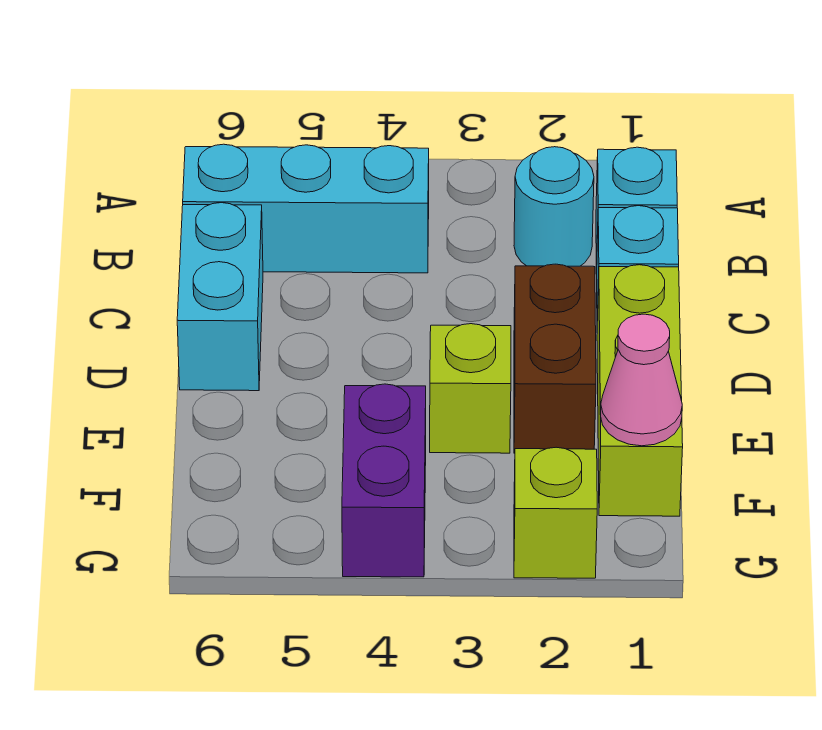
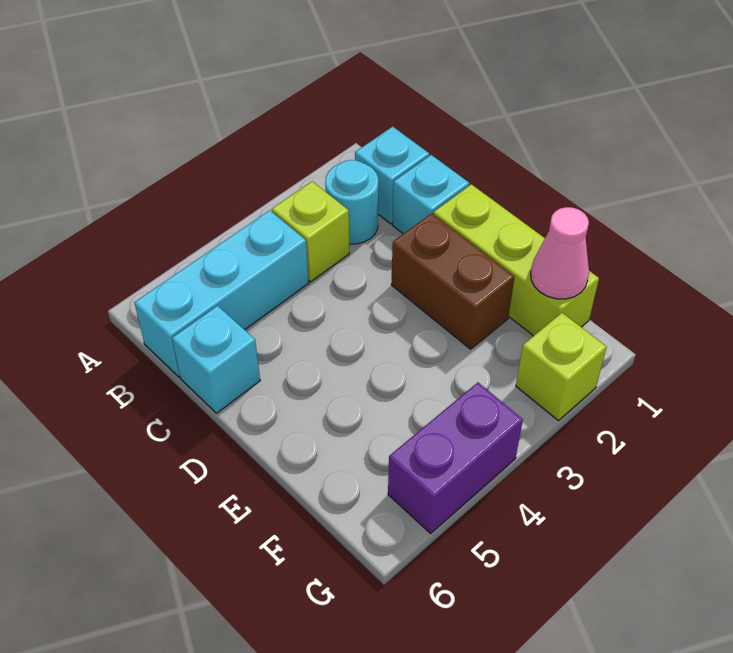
cyan brick C6:D6 level 1 -> cyan brick C6 level 1
lime brick E3 level 1 -> lime brick B3 level 1
purple brick F4:G4 level 1 -> purple brick G4:G5 level 1

